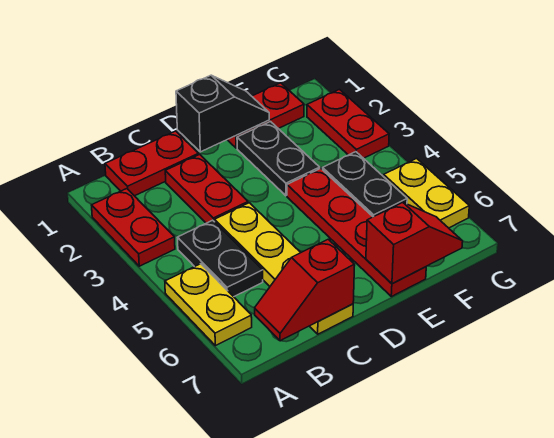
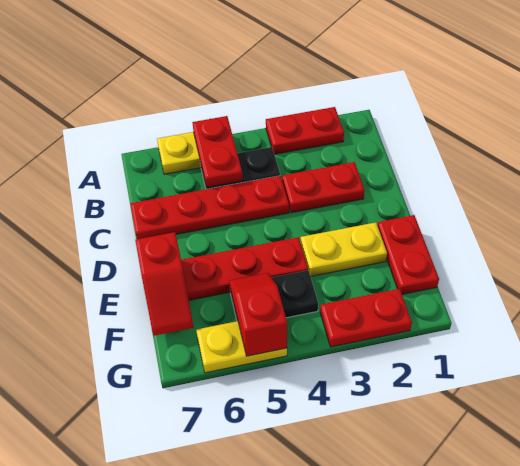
red plate B1:C1 level 1 -> red plate A5:B5 level 2
red slope B7:C7 level 2 top C -> red slope F5:G5 level 2 top G
yellow plate C4:C7 level 1 -> red plate C4:C7 level 1
black slope D1:E1 level 2 top D -> none
black plate E2:E3 level 1 -> yellow plate E2:E3 level 1

